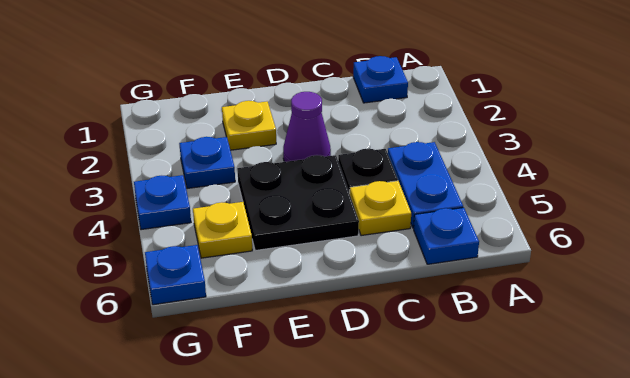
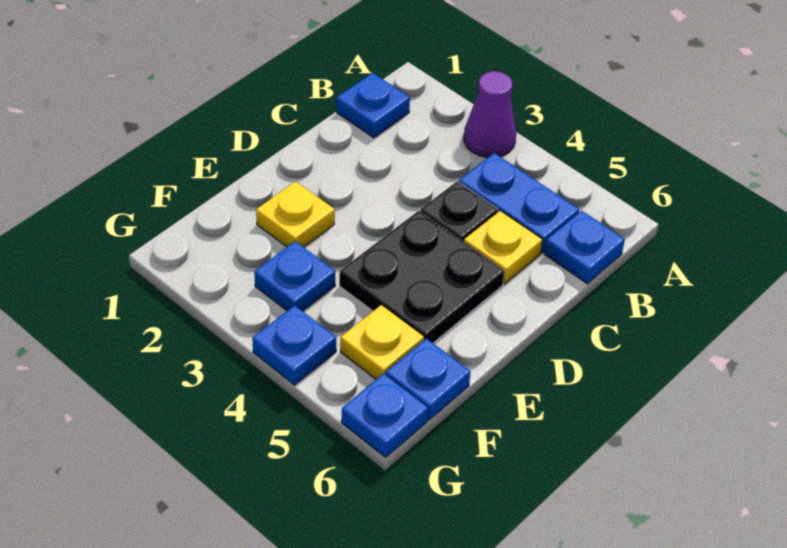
purple cone D3 level 1 -> purple cone A3 level 1
none -> blue plate F6 level 1

